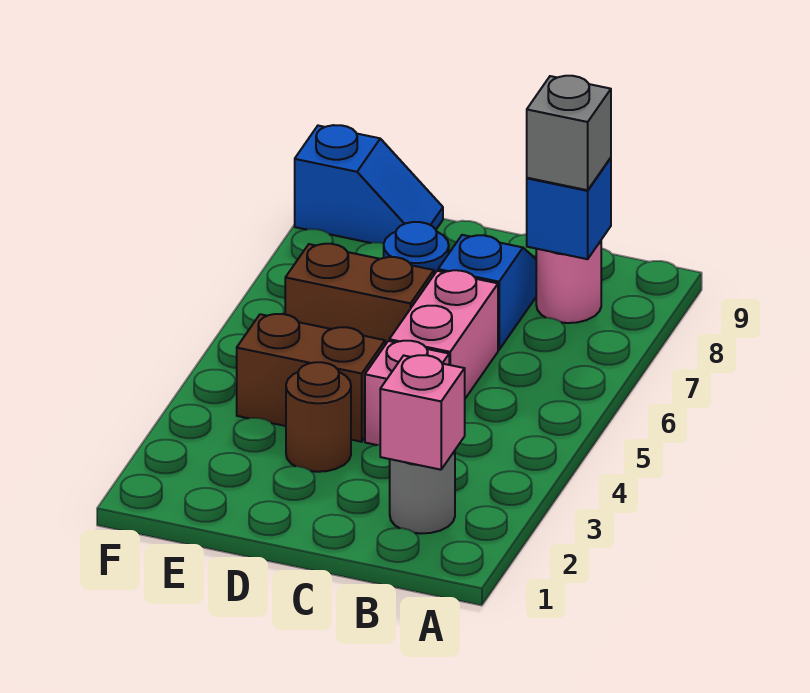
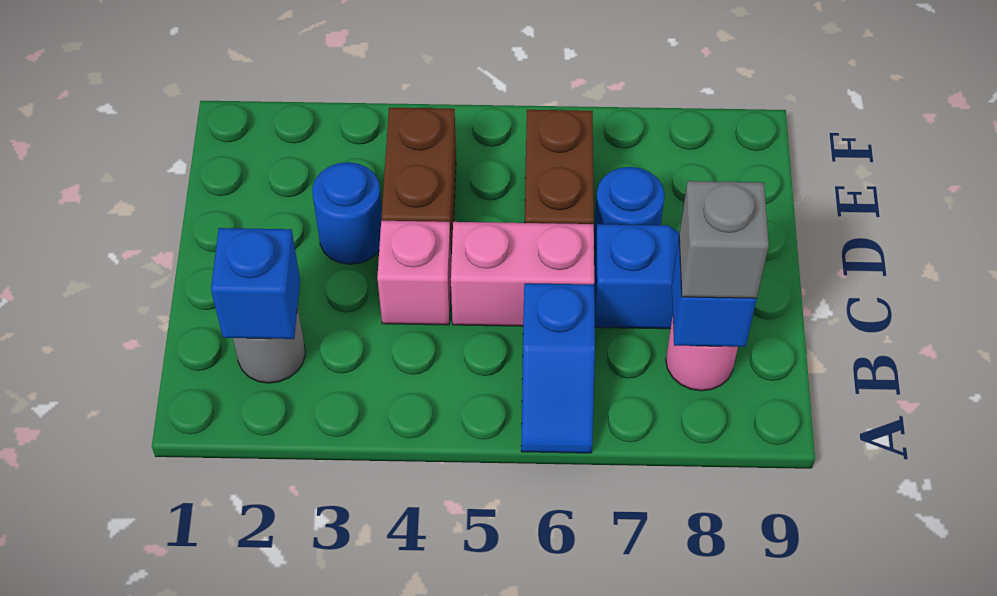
pink brick B2 level 2 -> blue brick B2 level 2
brown round brick D3 level 1 -> blue round brick D3 level 1
blue slope E9:F9 level 1 top F -> blue slope A6:B6 level 1 top B

